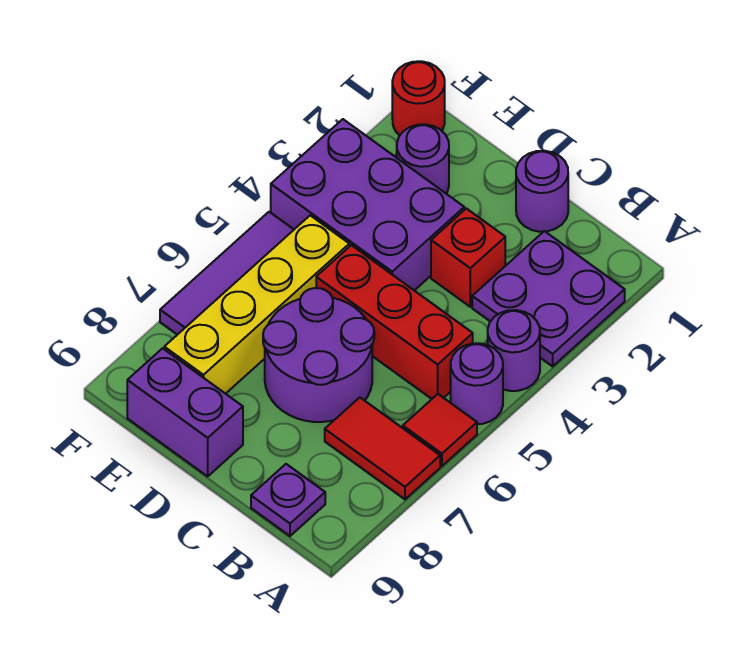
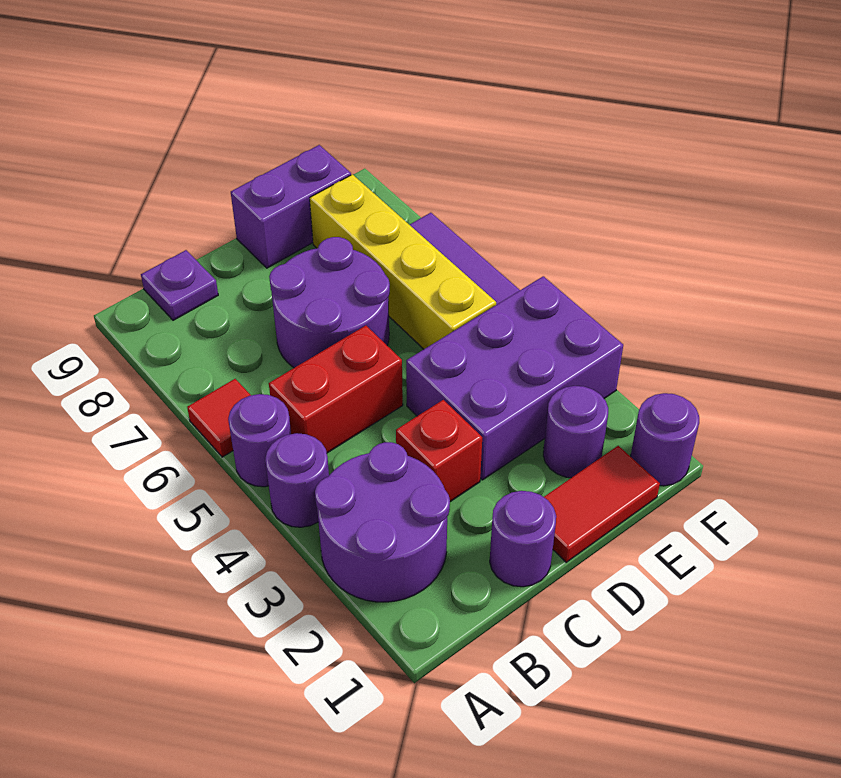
purple plate A2:B3 level 1 -> purple round brick A2:B3 level 1
red tile A7:B7 level 1 -> red tile D1:E1 level 1
red brick B5:D5 level 1 -> red brick B5:C5 level 1
red round brick F1 level 1 -> purple round brick F1 level 1

